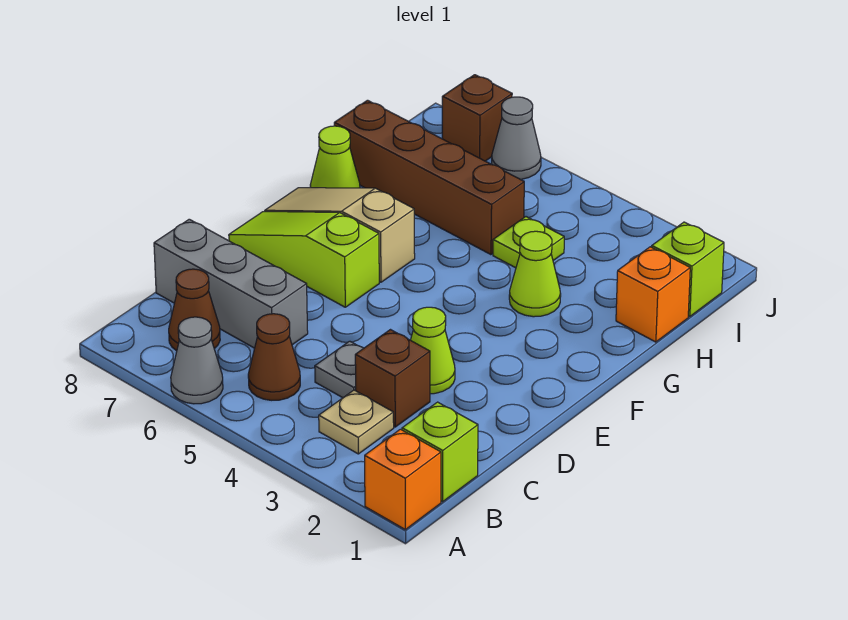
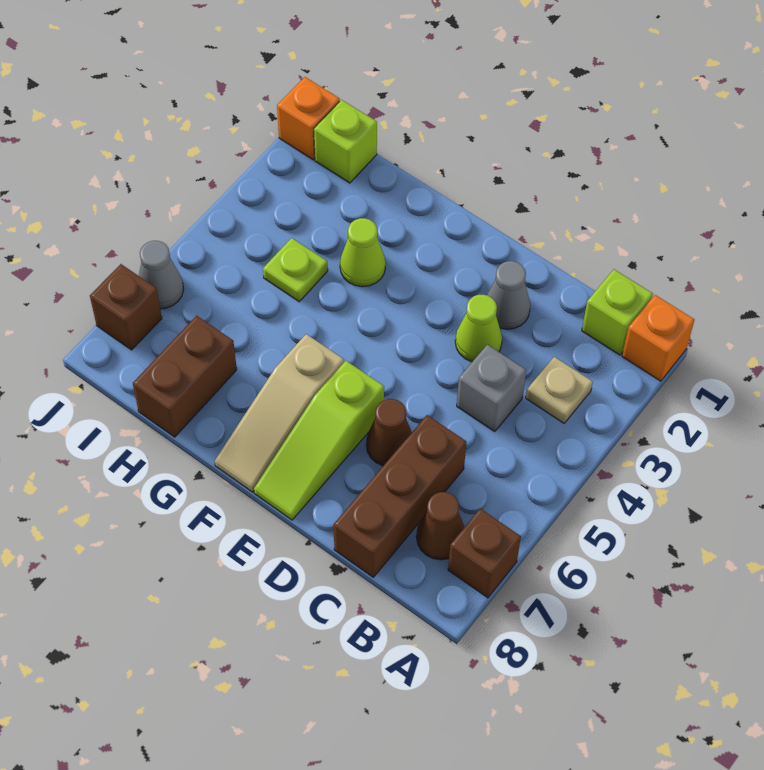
grey cone A6 level 1 -> grey cone D2 level 1
brown cone B5 level 1 -> brown cone D6 level 1
brown brick C3 level 1 -> brown brick A7 level 1
grey plate C4 level 1 -> grey brick C4 level 1
grey brick C6:C8 level 1 -> brown brick C6:C8 level 1
lime cone G8 level 1 -> none
orange brick H1 level 1 -> orange brick J1 level 1
brown brick H5:H8 level 1 -> brown brick H7:H8 level 1

